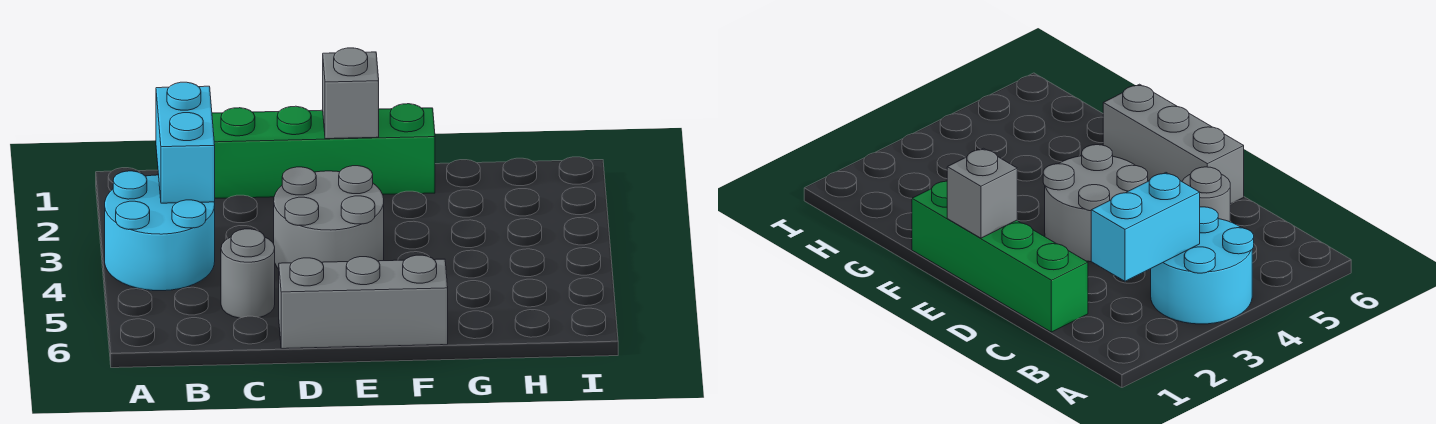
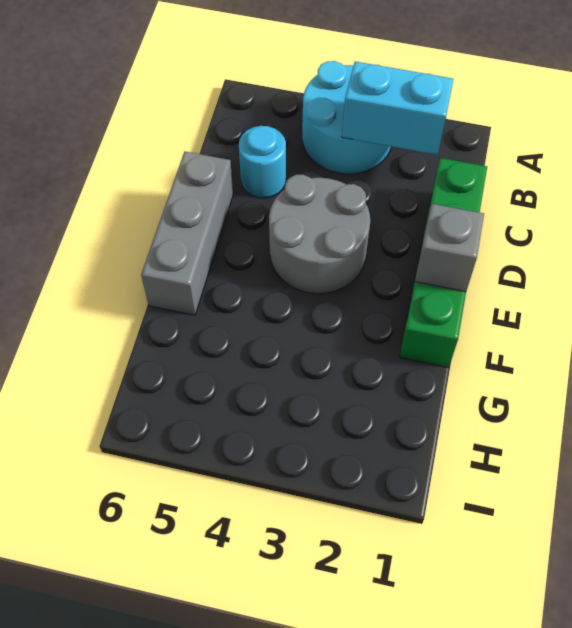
grey round brick C5 level 1 -> cyan round brick C5 level 1

